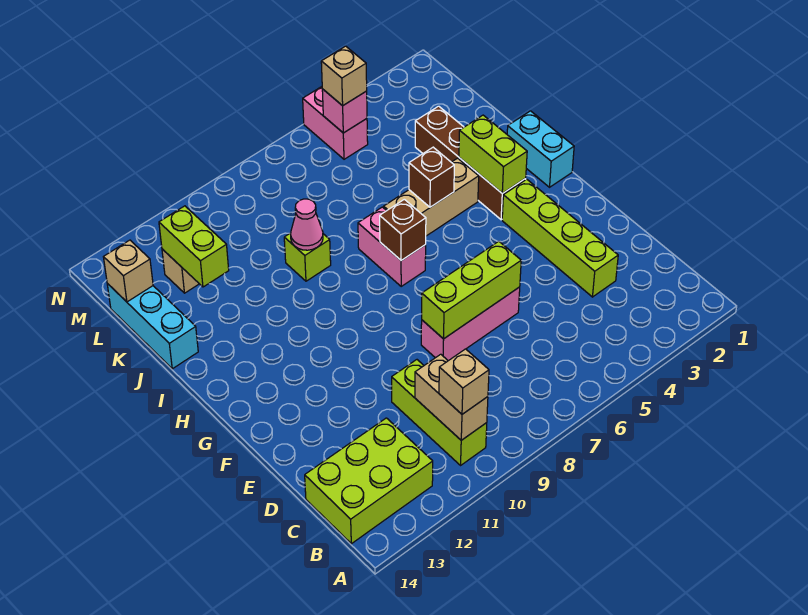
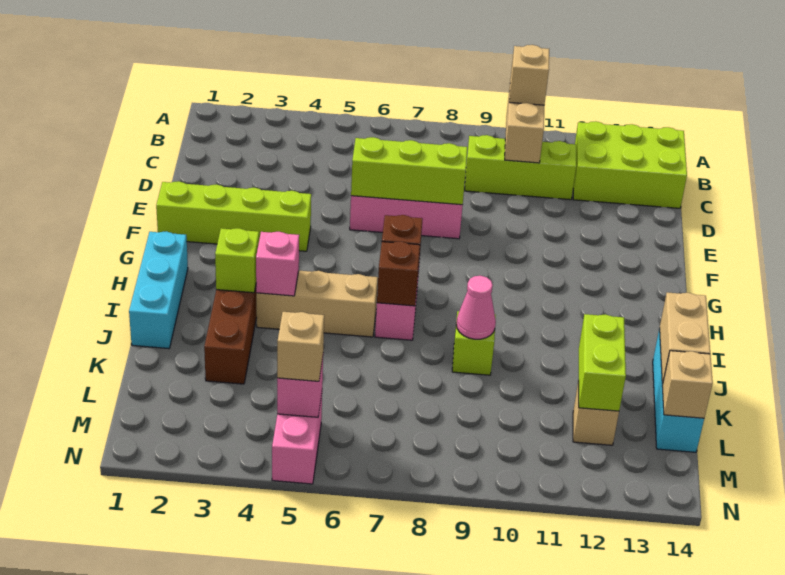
lime brick B10:D10 level 1 -> lime brick C9:C11 level 1
lime brick D3:G3 level 1 -> lime brick F1:F4 level 1
cyan brick H1:I1 level 1 -> cyan brick H1:J1 level 1
lime brick H3:I3 level 2 -> lime brick I3 level 2
none -> pink brick I4 level 2
brown brick I5 level 2 -> brown brick I7 level 2
none -> tan brick J14:K14 level 2

